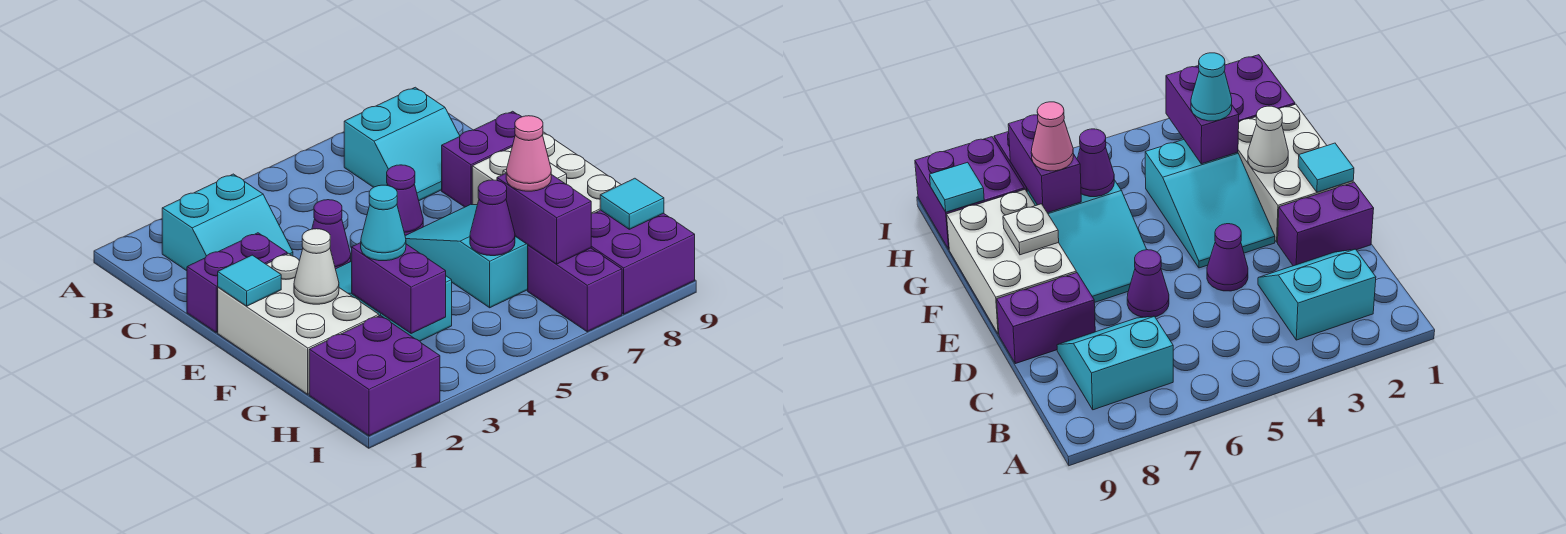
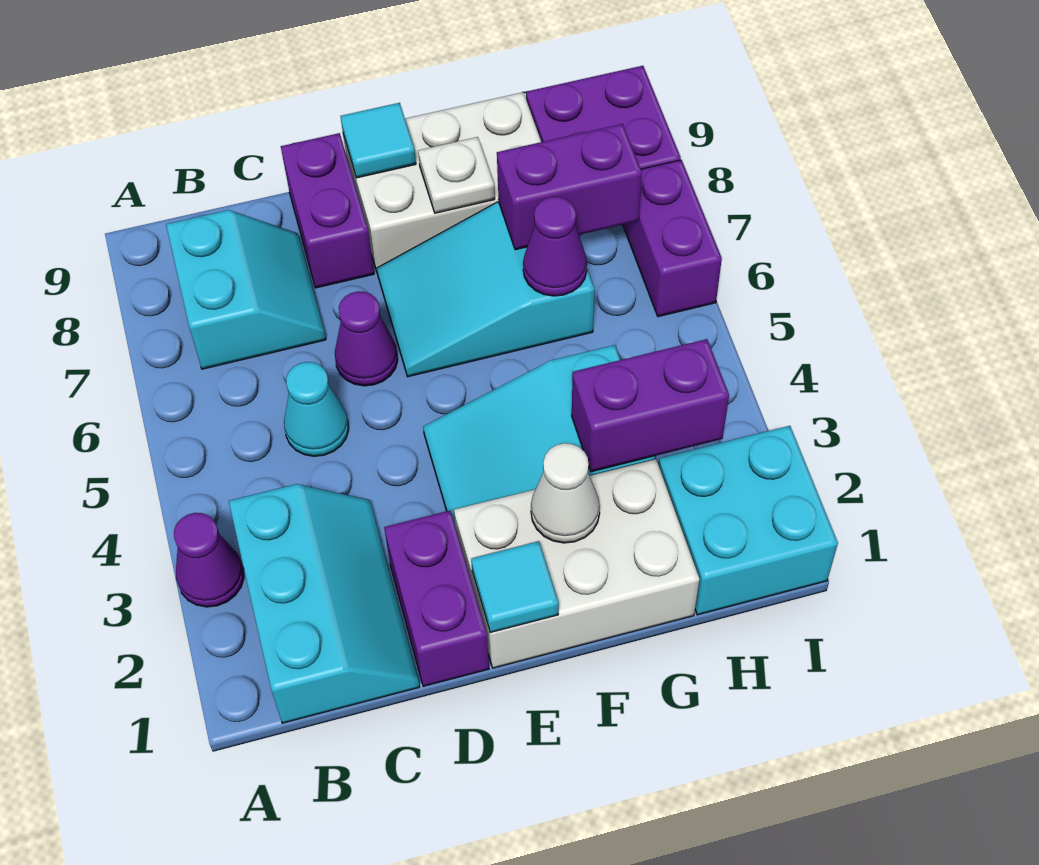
cyan slope B2:C3 level 1 top B -> cyan slope B1:C3 level 1 top B
purple cone D4 level 1 -> purple cone A3 level 1
cyan cone G3 level 3 -> cyan cone C5 level 1
pink cone G7 level 3 -> none
purple brick H1:I2 level 1 -> cyan brick H1:I2 level 1
purple brick H7:I7 level 1 -> purple brick I6:I7 level 1
cyan tile H9 level 2 -> cyan tile E9 level 2

